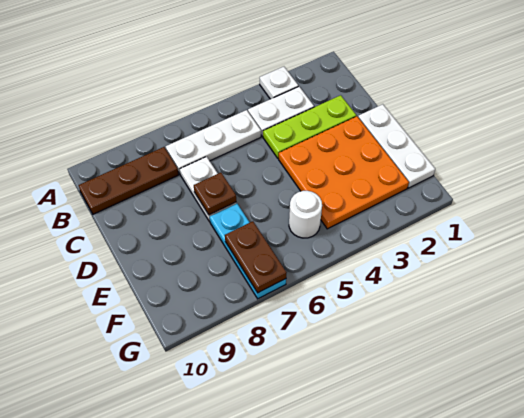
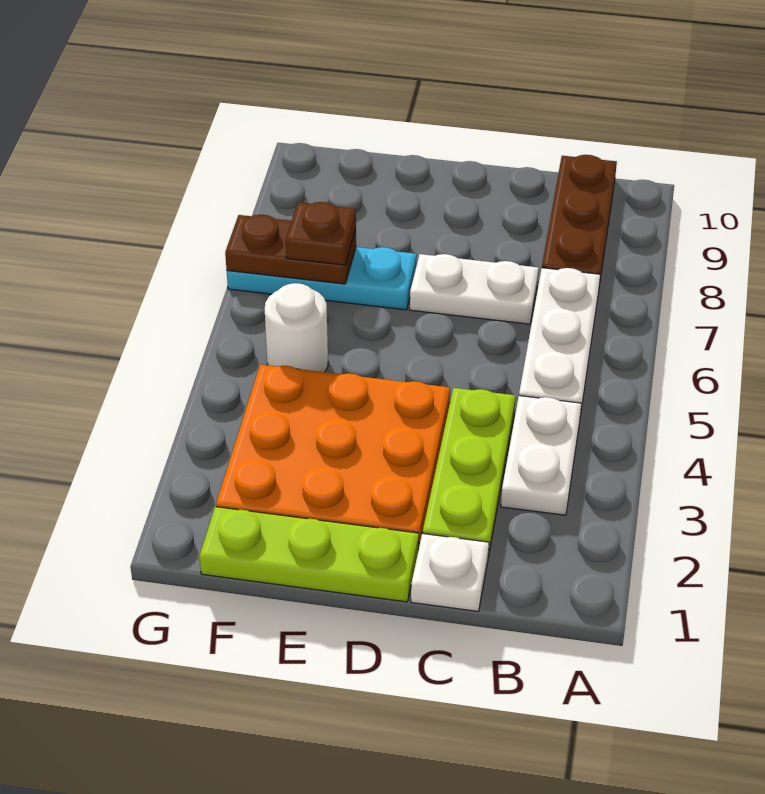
white plate A3 level 1 -> white plate C1 level 1
white plate D1:F1 level 1 -> lime plate D1:F1 level 1
brown plate D7 level 2 -> brown plate F7 level 3

